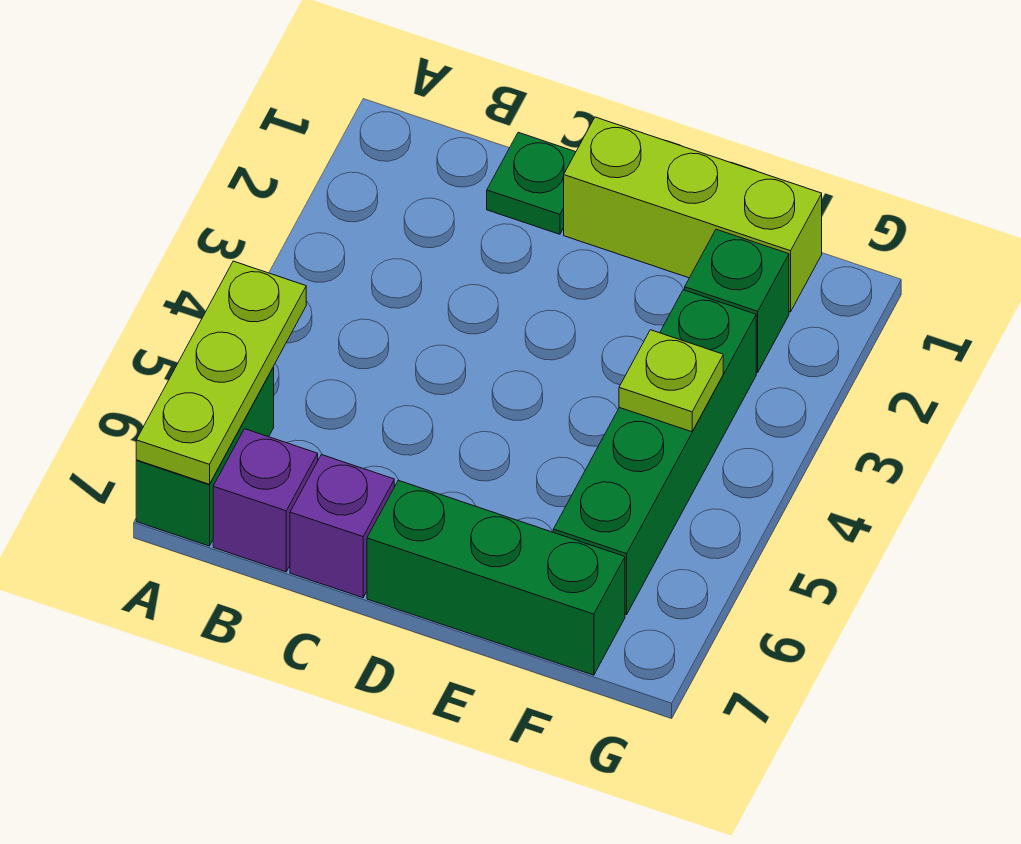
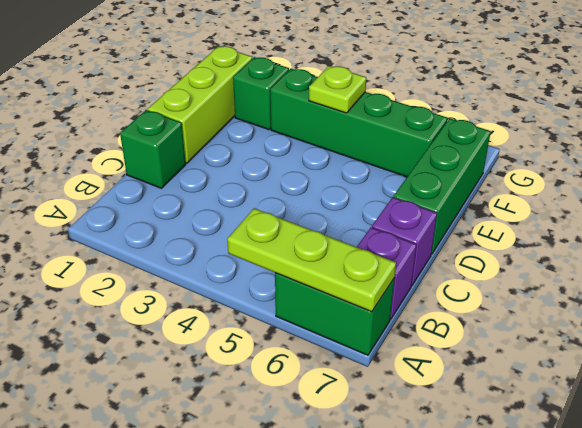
green plate C1 level 1 -> green brick C1 level 1

